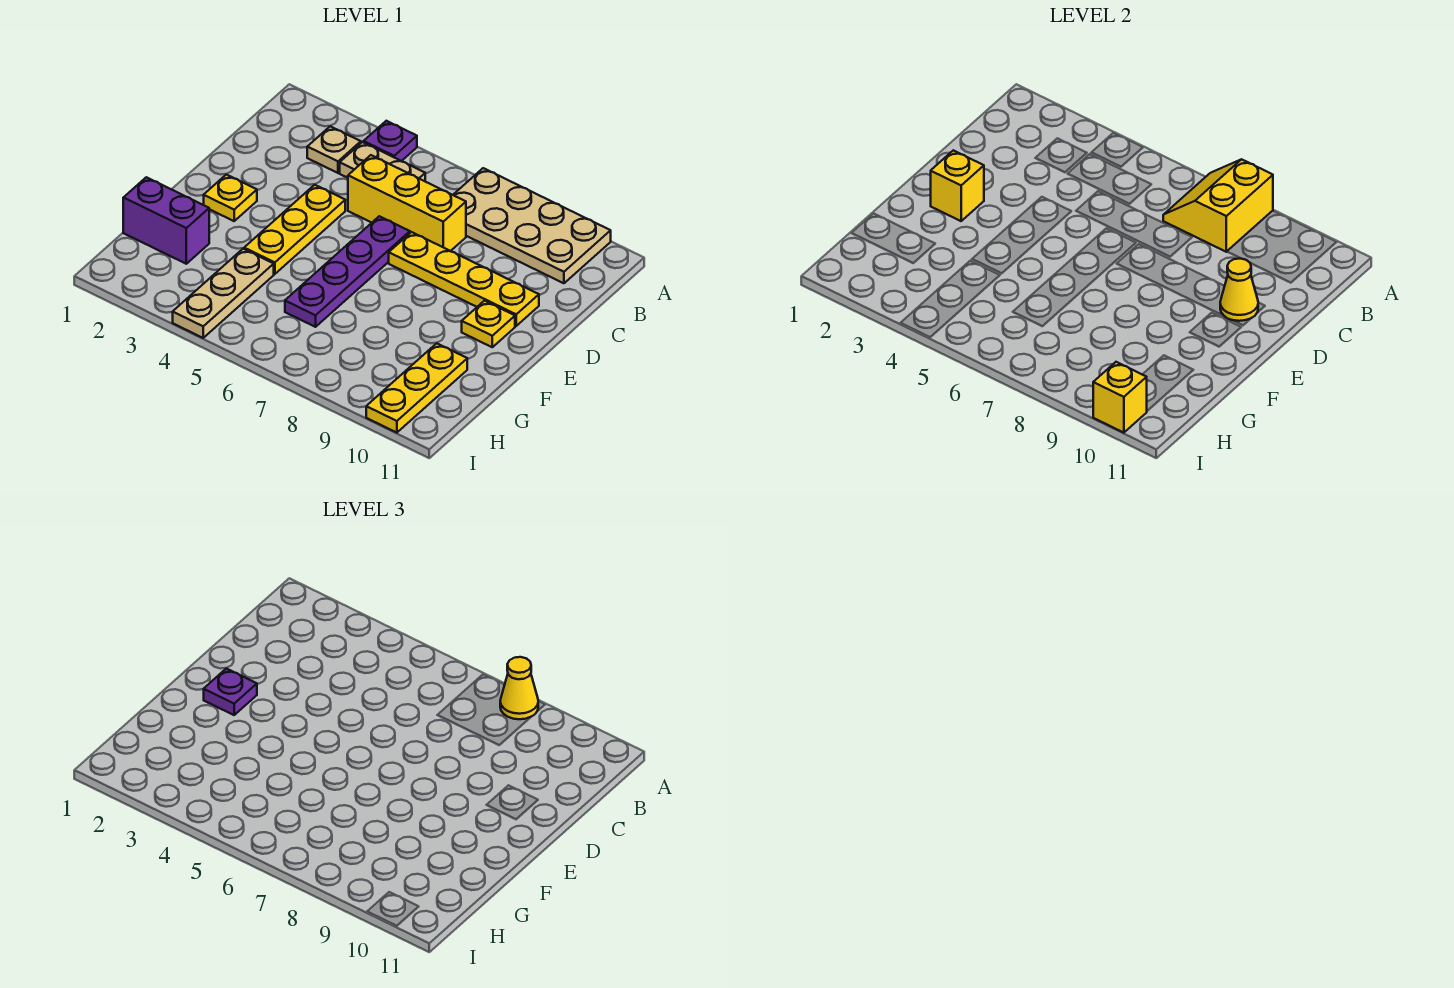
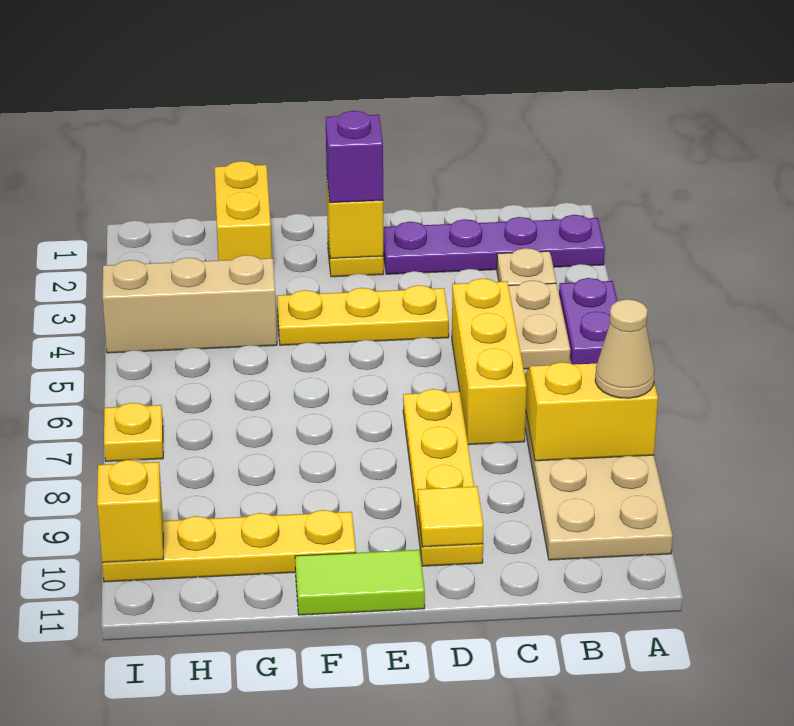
purple plate A4 level 1 -> purple plate A4:A5 level 1
yellow cone A8 level 3 -> tan cone A8 level 3
purple plate D6:G6 level 1 -> purple plate A2:D2 level 1
yellow cone D10 level 2 -> yellow tile D10 level 2
purple plate E2 level 3 -> purple brick E2 level 3
yellow plate E10 level 1 -> yellow plate I7 level 1
none -> lime tile E11:F11 level 1
purple brick G1:G2 level 1 -> yellow brick G1:G2 level 1
tan plate G4:I4 level 1 -> tan brick G4:I4 level 1
yellow plate G10:I10 level 1 -> yellow plate F10:I10 level 1

